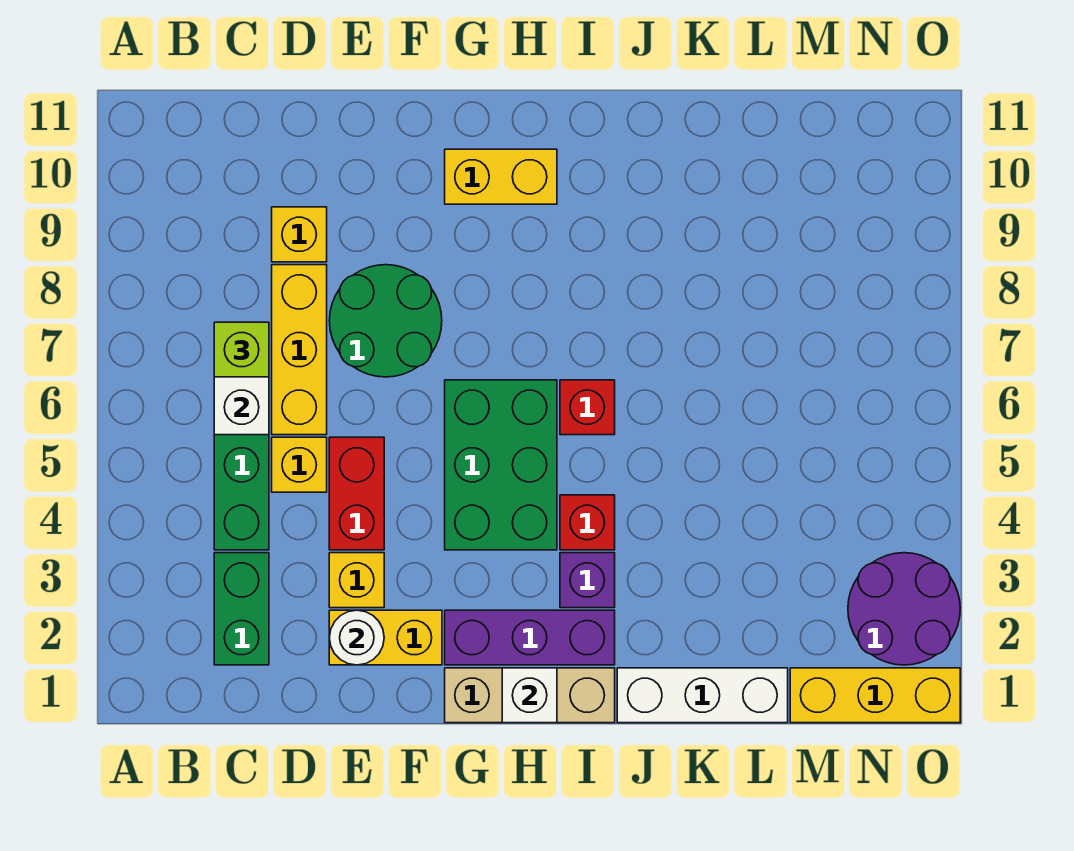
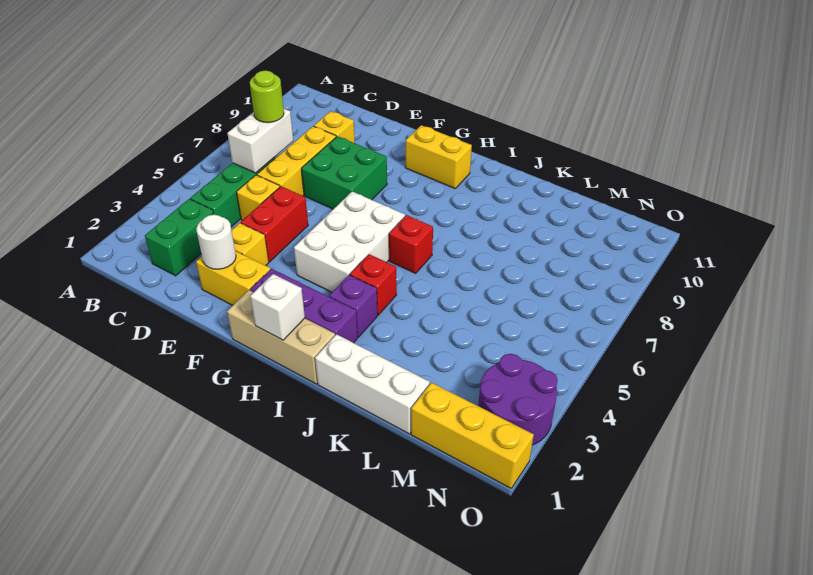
lime brick C7 level 3 -> lime round brick C7 level 3
green round brick E7:F8 level 1 -> green brick E7:F8 level 1
green brick G4:H6 level 1 -> white brick G4:H6 level 1

